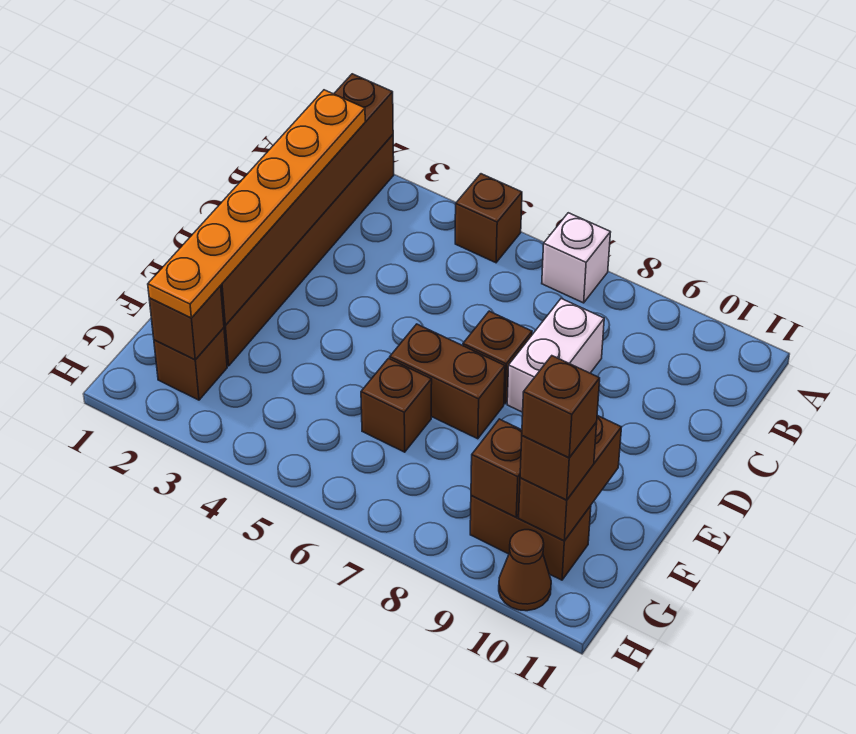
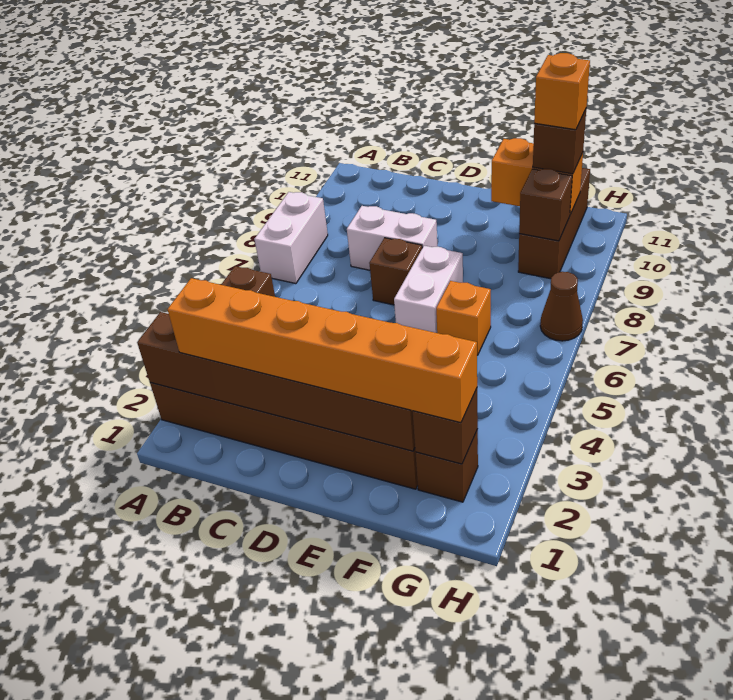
white brick A7 level 1 -> white brick A7:A8 level 1
orange plate B2:G2 level 3 -> orange brick B2:G2 level 3
brown brick E6:E7 level 1 -> white brick E6:E7 level 1
brown brick F6 level 1 -> orange brick F6 level 1
brown brick F10:G10 level 2 -> orange brick F10:G10 level 2
brown brick G9:G10 level 1 -> brown brick G9:G11 level 1
brown brick G10 level 4 -> orange brick G10 level 4
brown cone H10 level 1 -> brown cone H7 level 1

